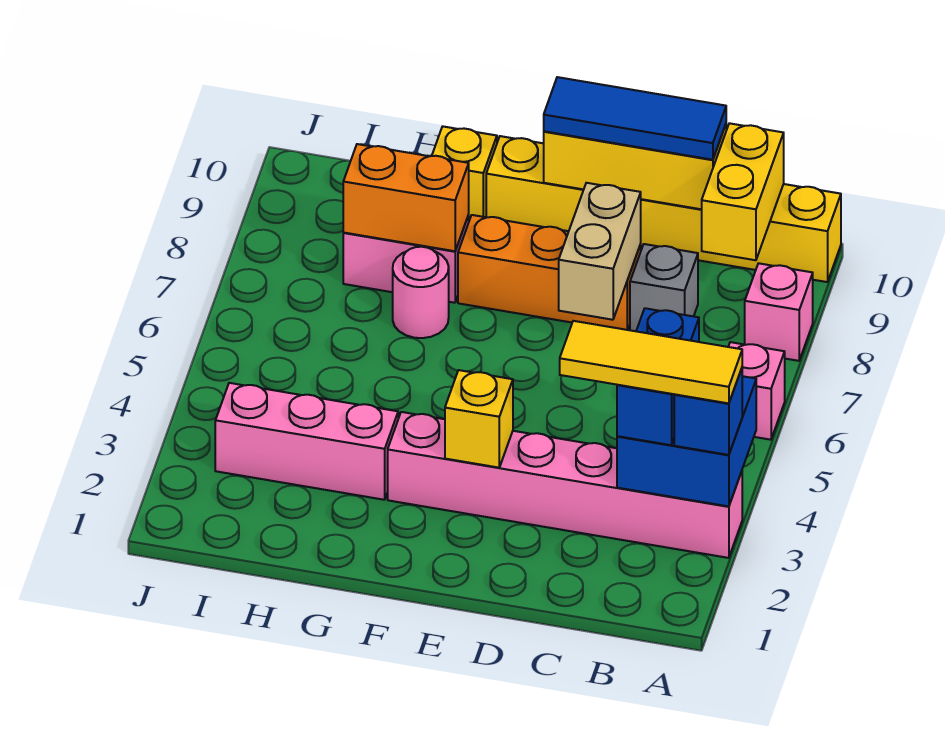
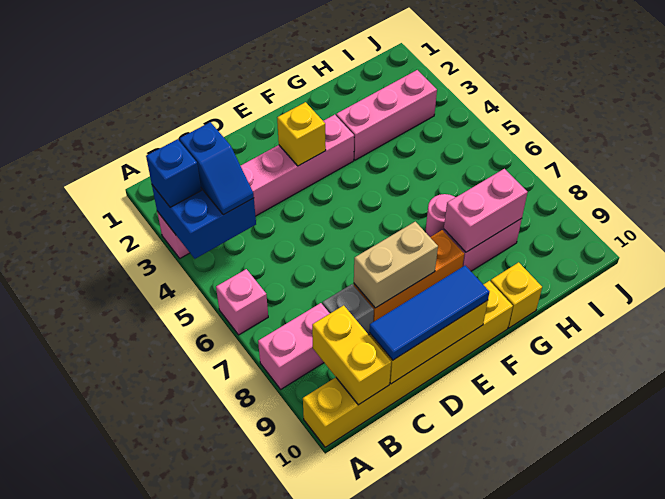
yellow tile A3:C3 level 4 -> none
pink brick A8 level 1 -> pink brick A8:B8 level 1
blue brick B3:B4 level 3 -> blue slope B3:B4 level 3 top 3
tan brick D7:D8 level 2 -> tan brick D8:E8 level 2
orange brick G8:H8 level 2 -> pink brick G8:H8 level 2

